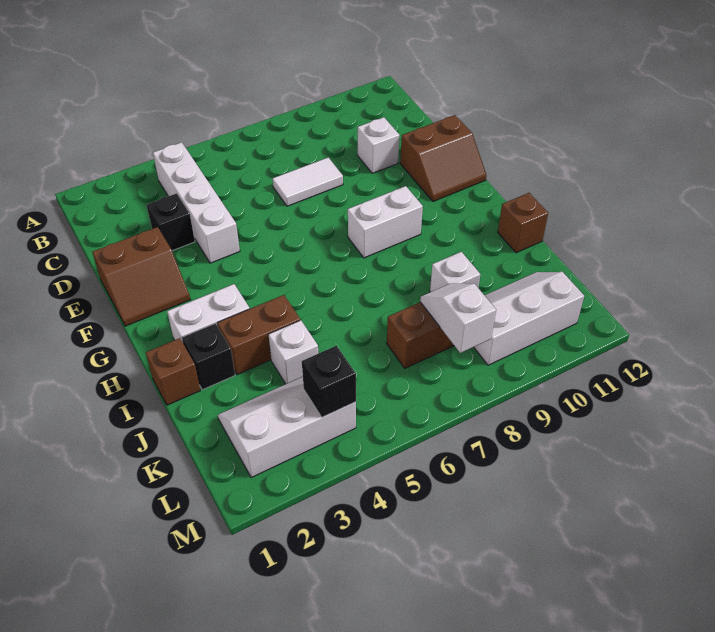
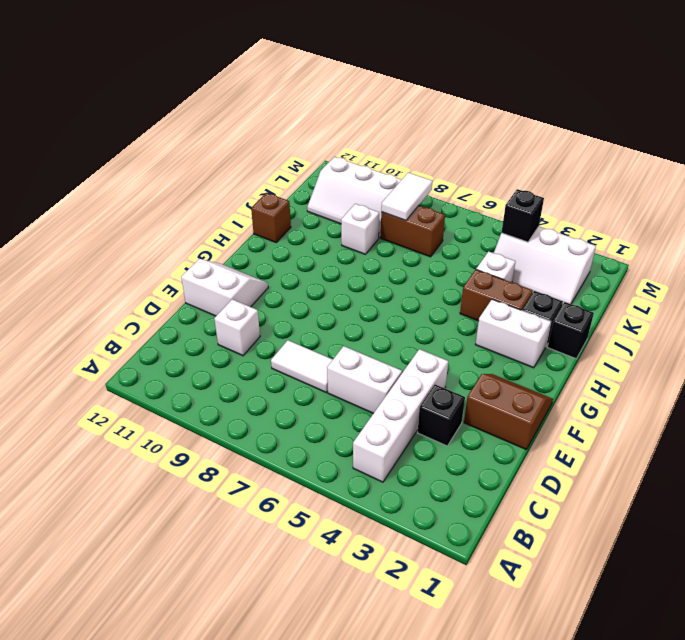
brown slope E11:F12 level 1 top E -> white slope E11:F12 level 1 top E
white brick G8:G9 level 1 -> white brick D5:D6 level 1
brown brick I1 level 1 -> black brick I1 level 1
white slope K8:L8 level 2 top L -> white tile K8:L8 level 2

